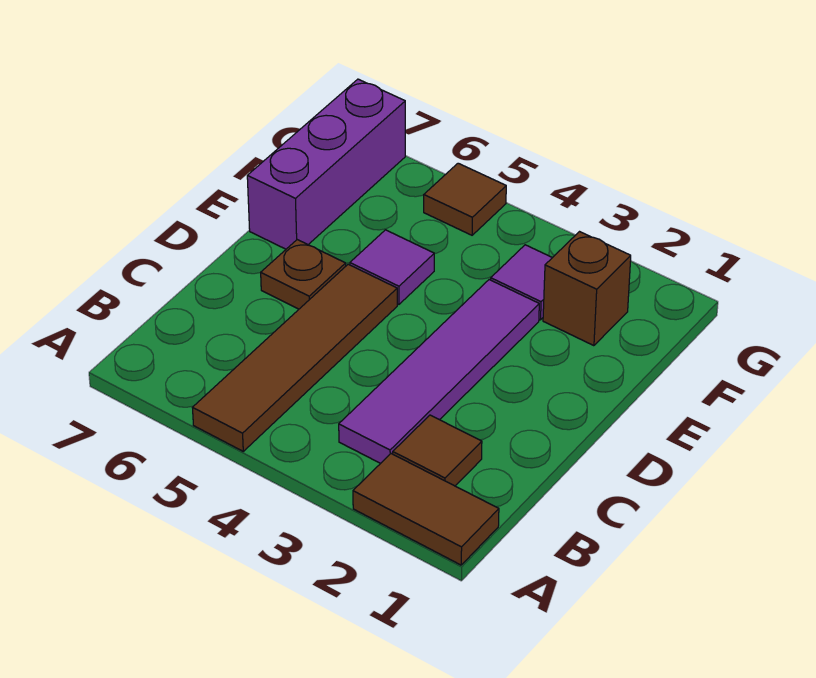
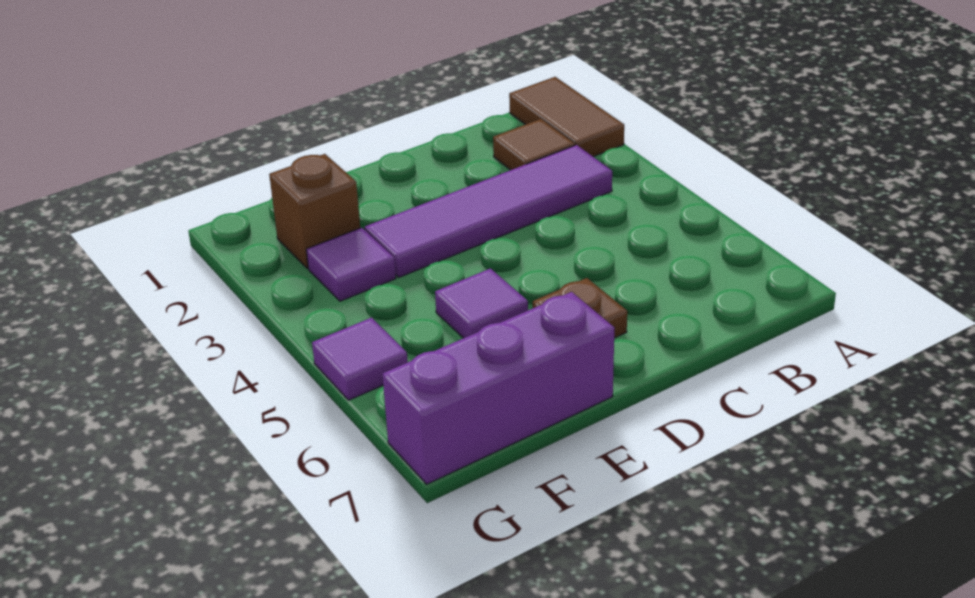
brown tile A5:D5 level 1 -> none
brown tile G5 level 1 -> purple tile G5 level 1

